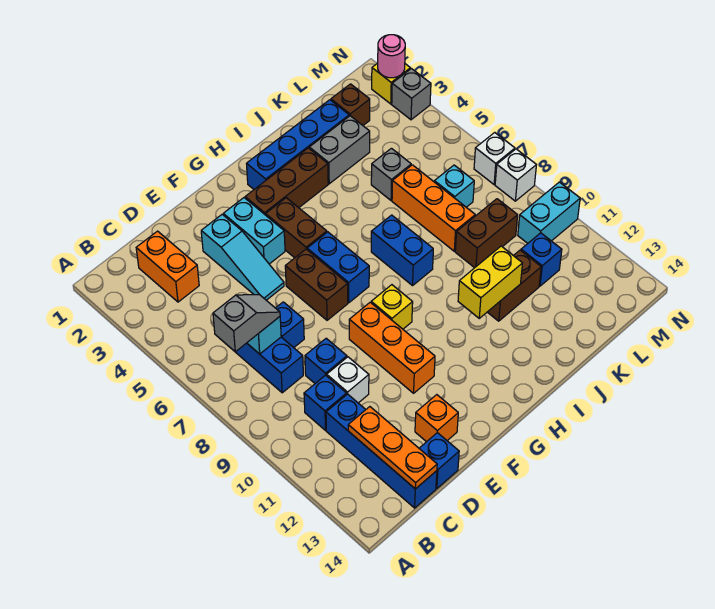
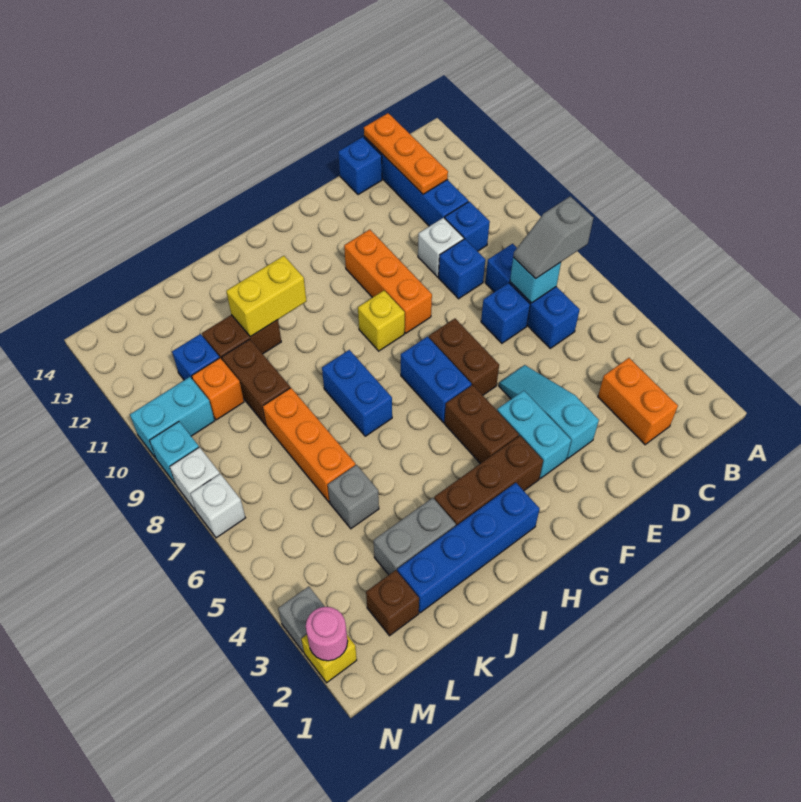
orange brick E13 level 1 -> orange brick L10 level 1
brown brick K9:L9 level 1 -> brown brick K9:K10 level 1
cyan brick L7 level 1 -> cyan brick N9 level 1

